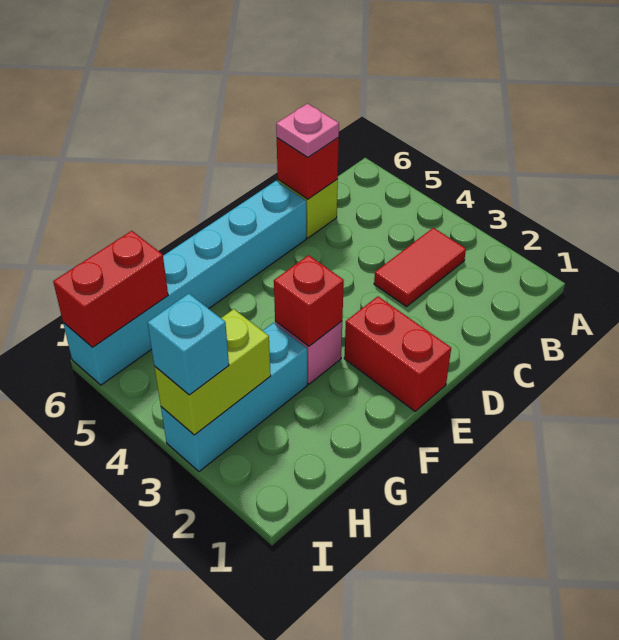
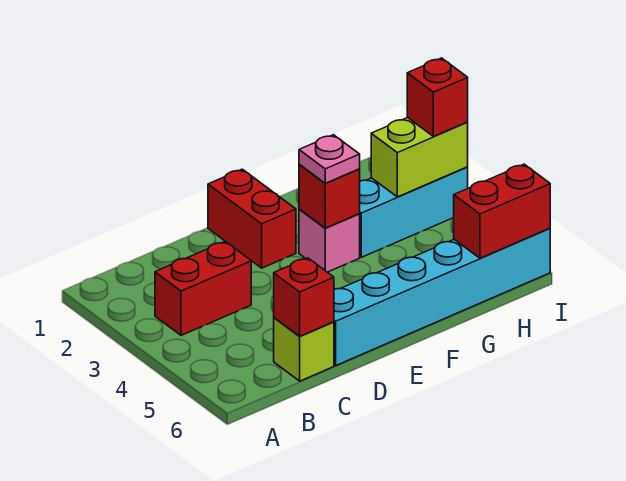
red tile B3:C3 level 1 -> red brick B3:C3 level 1
pink plate C6 level 3 -> pink plate F3 level 3
cyan brick I3 level 3 -> red brick I3 level 3

